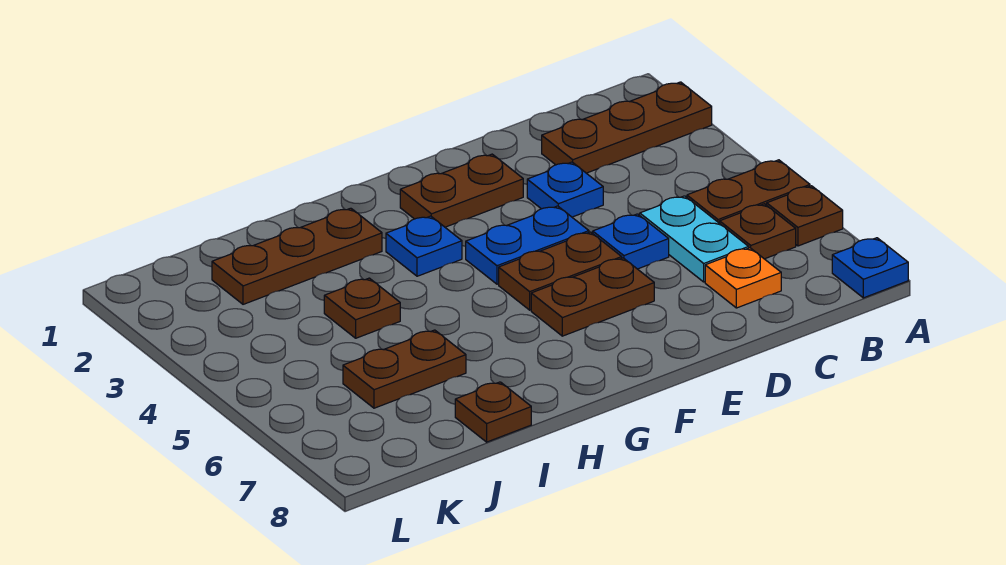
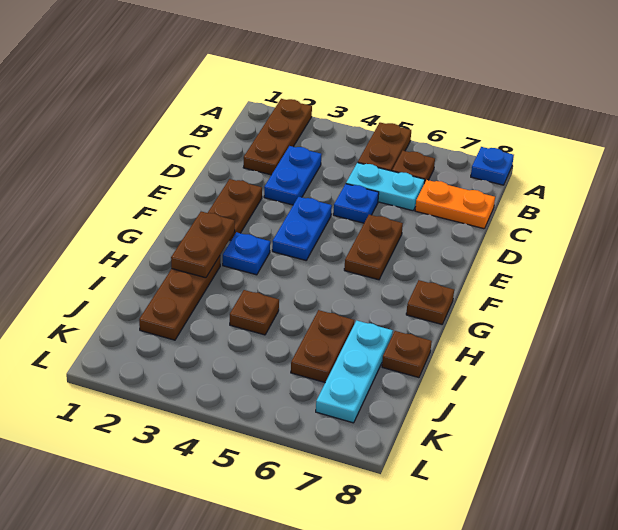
brown plate A6 level 1 -> brown plate G8 level 1
orange plate C7 level 1 -> orange plate C7:C8 level 1
blue plate D3 level 1 -> blue plate C3:D3 level 1
brown plate E5:F5 level 1 -> brown plate G2:H2 level 2
none -> cyan plate I7:K7 level 1

